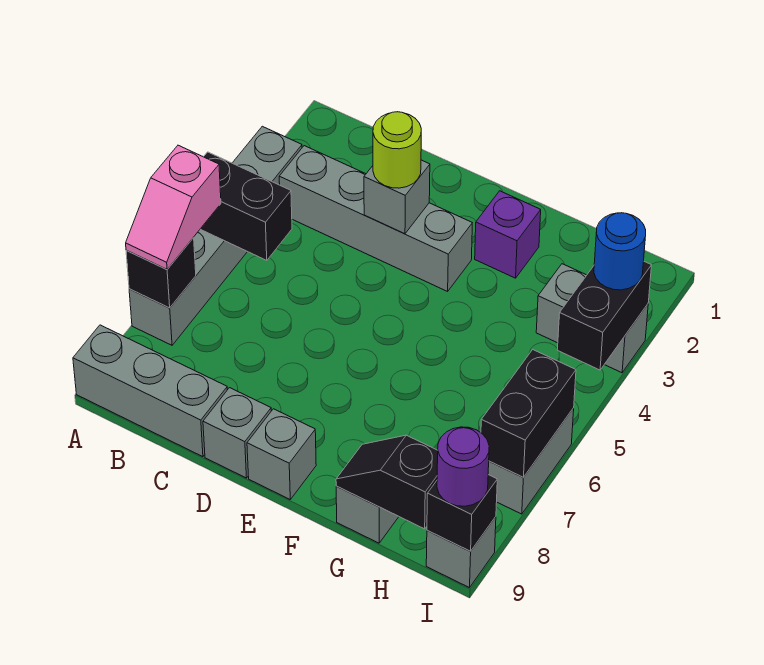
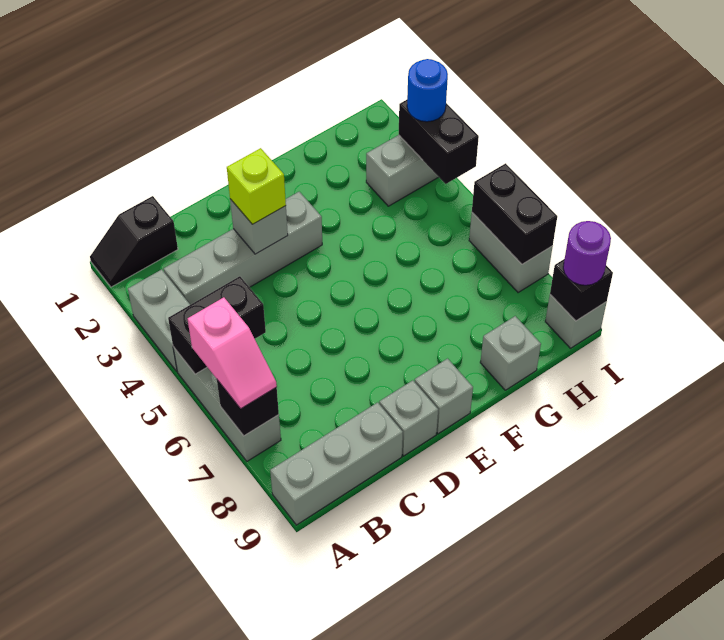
lime round brick D3 level 3 -> lime brick D3 level 3
purple brick F2 level 1 -> none
black slope G9:H9 level 2 top H -> black slope A1:B1 level 1 top B

